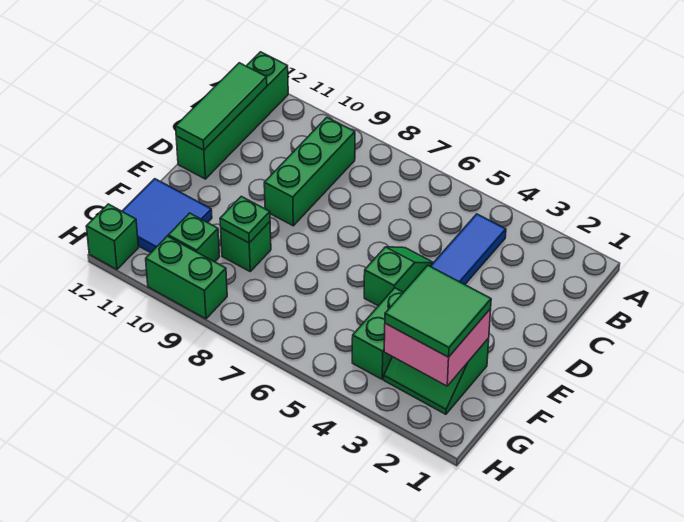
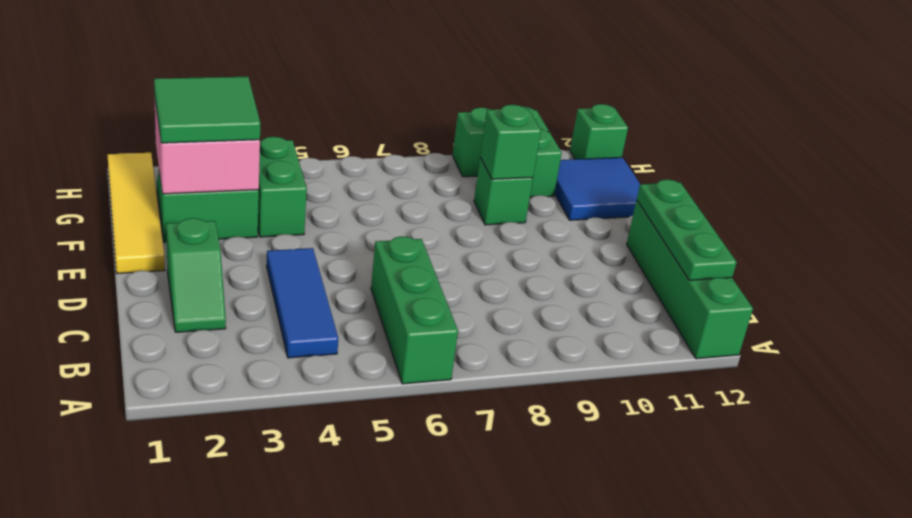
green brick B9:D9 level 1 -> green brick A6:C6 level 1
green tile B12:D12 level 2 -> green plate B12:D12 level 2
green slope D5:E5 level 1 top E -> green slope C2:D2 level 1 top D
none -> yellow tile E1:H1 level 1
green plate F9 level 2 -> green brick F9 level 2

